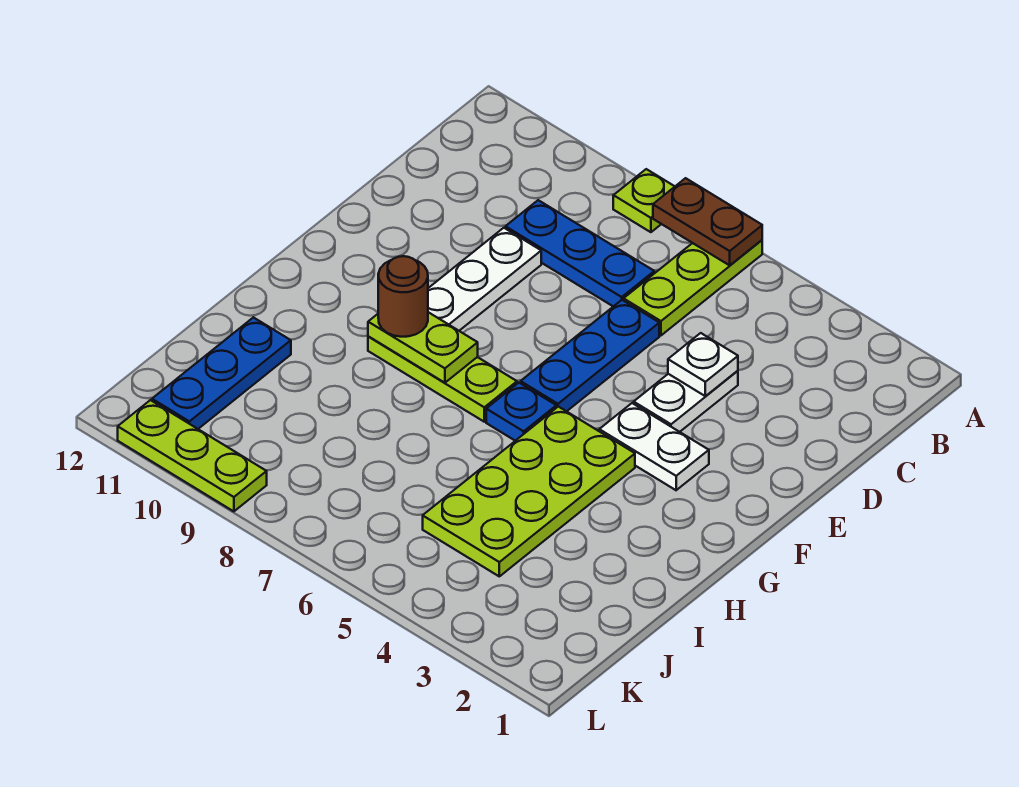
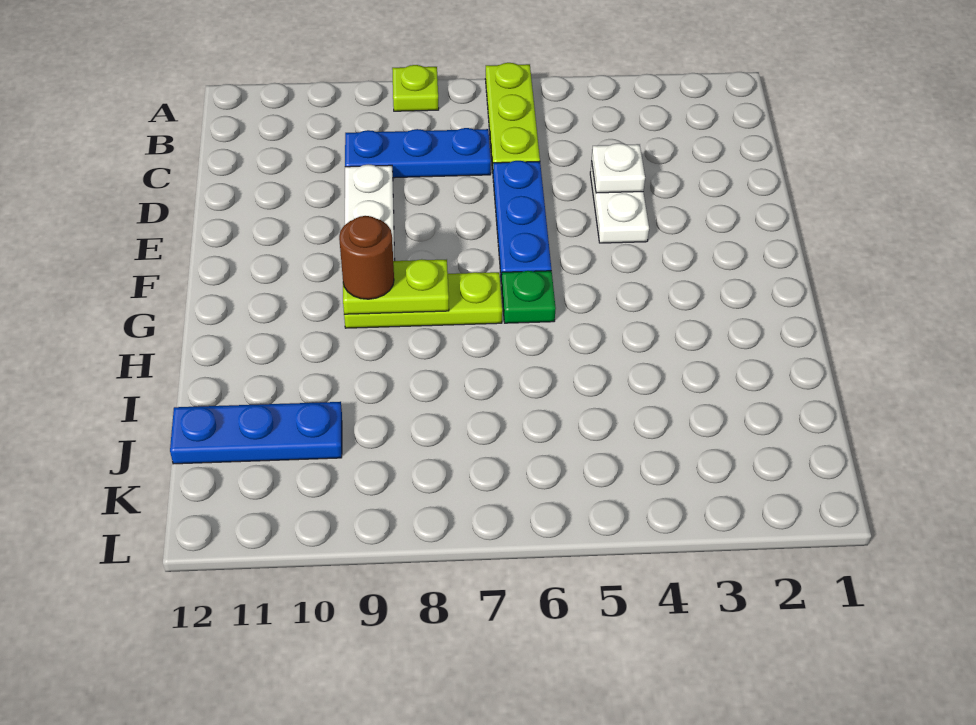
brown plate A6:A7 level 2 -> none
white plate F3:F4 level 1 -> none
lime plate G4:J5 level 1 -> none
blue plate G6 level 1 -> green plate G6 level 1
blue plate I11:K11 level 1 -> blue plate J10:J12 level 1
lime plate L9:L11 level 1 -> none

